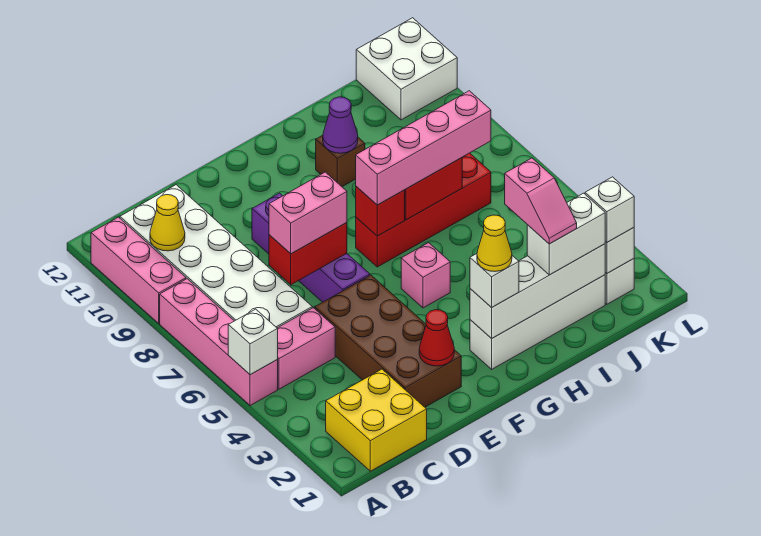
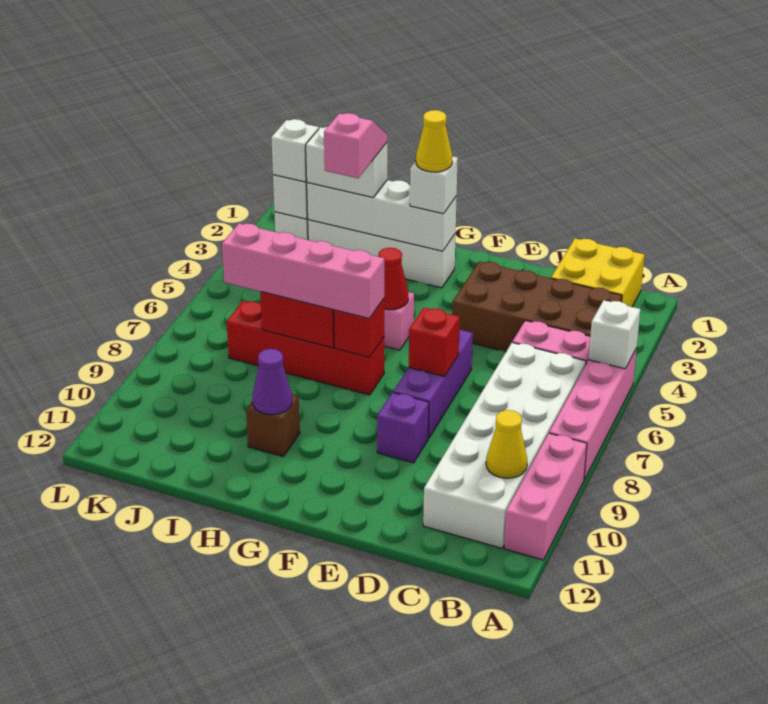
brown brick D2:E5 level 1 -> brown brick B3:E4 level 1
red brick D7:E7 level 2 -> red brick E7 level 2
pink brick D7:E7 level 3 -> none
red cone E2 level 2 -> red cone G5 level 2
white brick K11:L12 level 1 -> none

